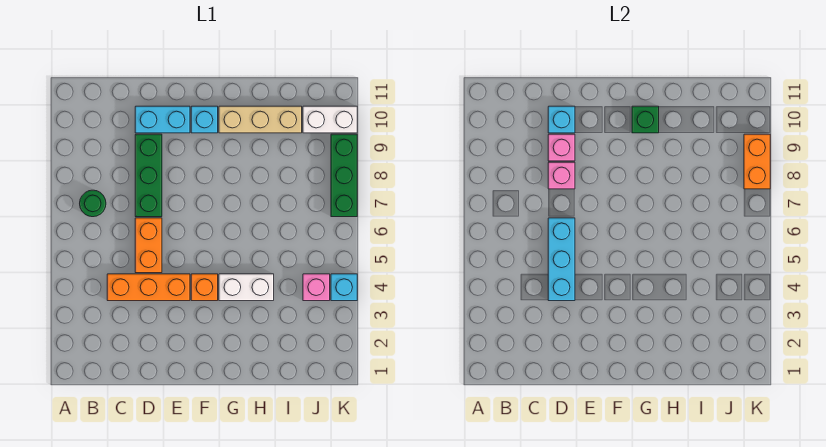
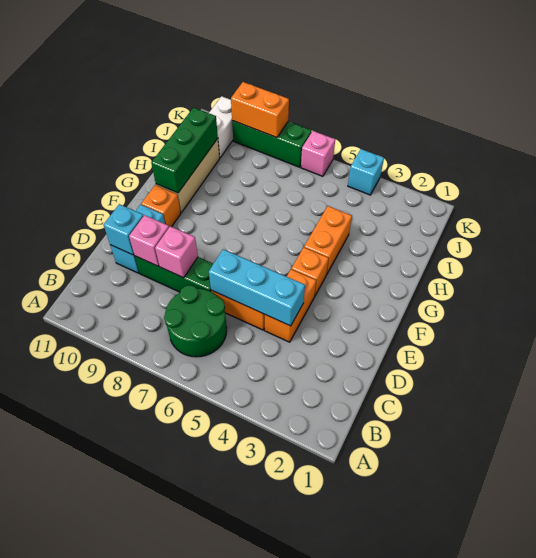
green round brick B7 level 1 -> green round brick B6:C7 level 1
orange brick C4:E4 level 1 -> orange brick D4:E4 level 1
cyan brick F10 level 1 -> orange brick F10 level 1
white brick G4:H4 level 1 -> orange brick G4:H4 level 1
green brick G10 level 2 -> green brick G10:I10 level 2
pink brick J4 level 1 -> pink brick K6 level 1

